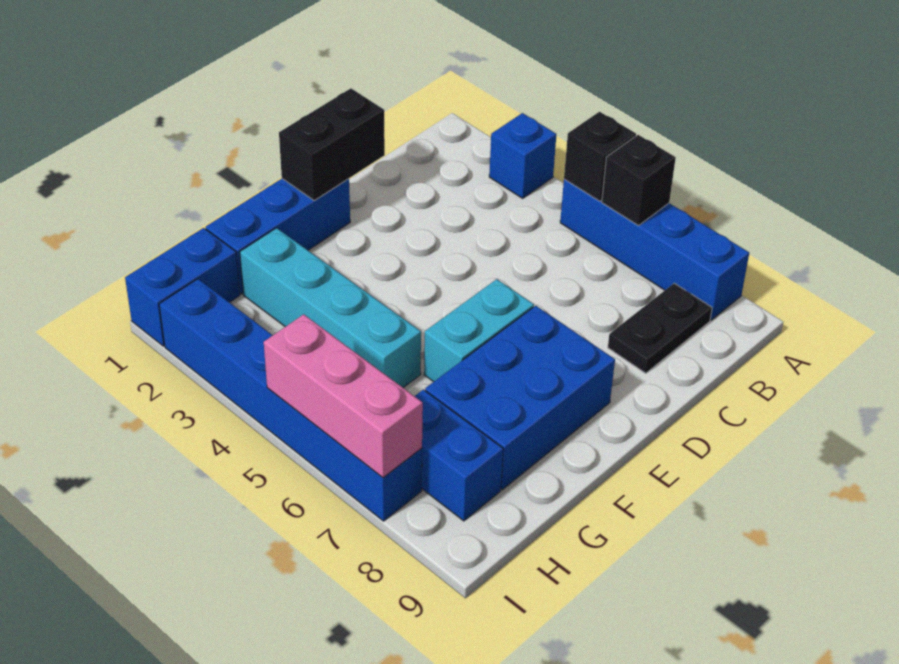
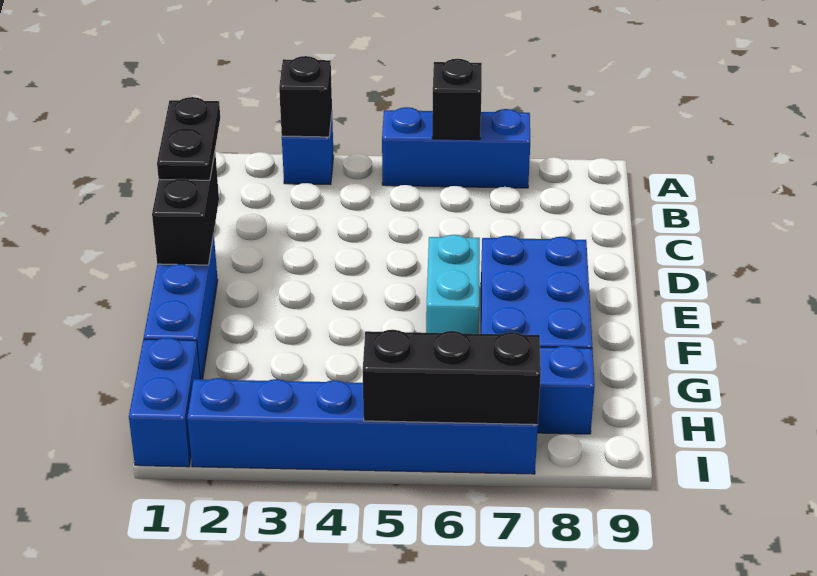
blue brick A5:A8 level 1 -> blue brick A5:A7 level 1
black brick A5 level 2 -> black brick A3 level 2
black plate B8:C8 level 1 -> black plate C1:D1 level 3
cyan brick G2:G5 level 1 -> none
pink brick I5:I7 level 2 -> black brick I5:I7 level 2

